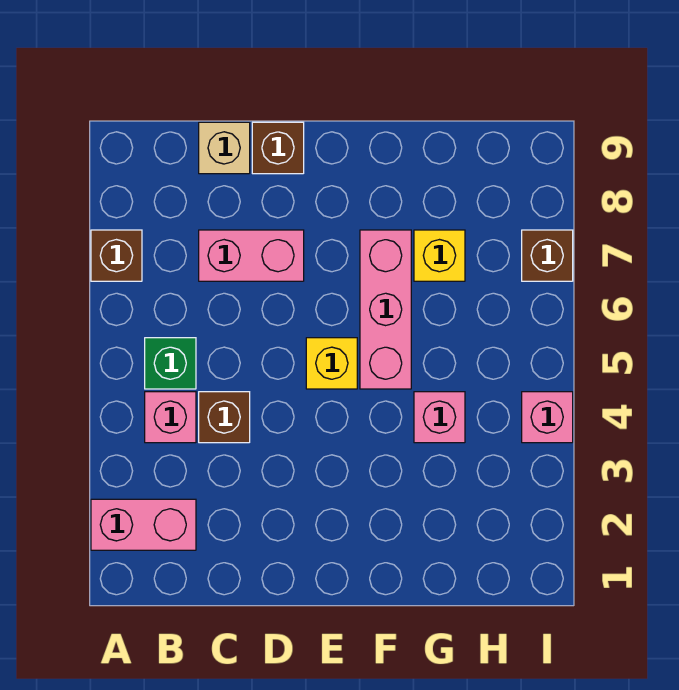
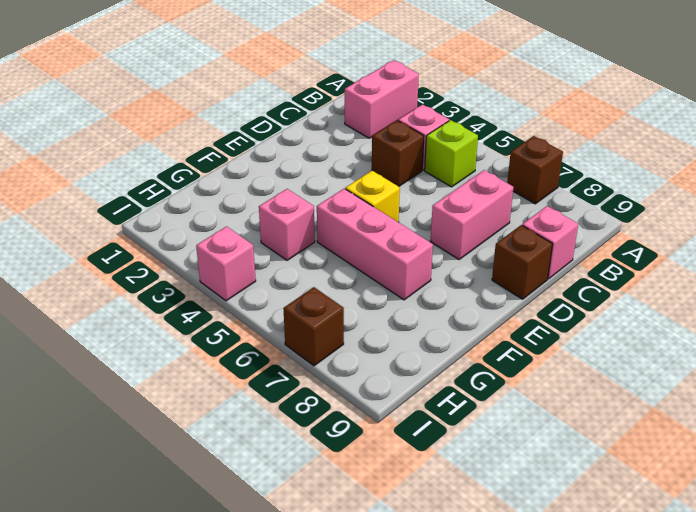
green brick B5 level 1 -> lime brick B5 level 1
tan brick C9 level 1 -> pink brick C9 level 1
yellow brick G7 level 1 -> none

